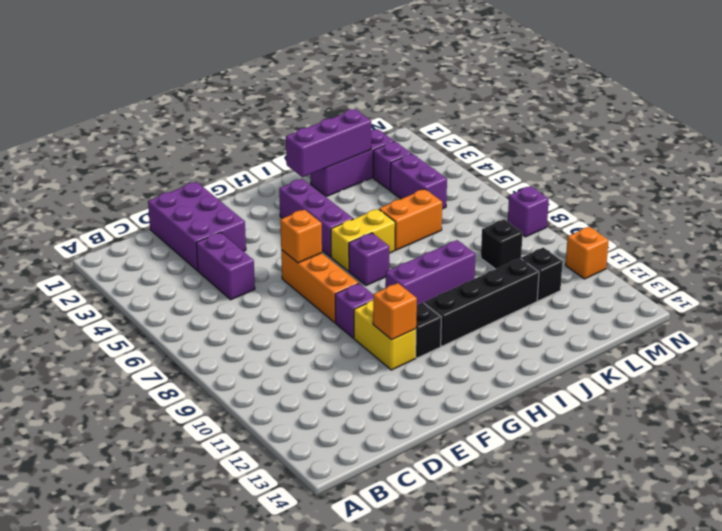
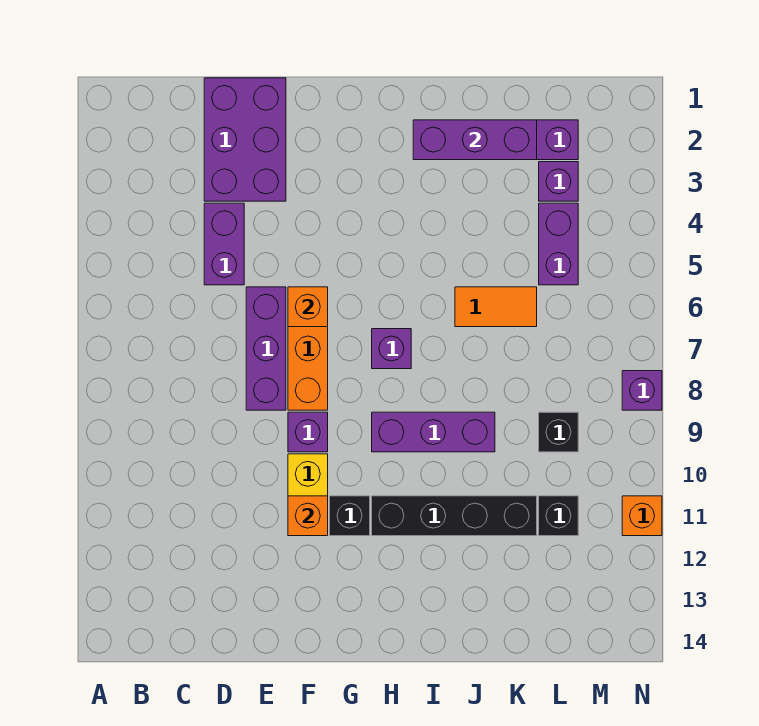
purple brick H3:H5 level 1 -> purple brick E6:E8 level 1
yellow brick H6:I6 level 1 -> none
orange brick J6:K6 level 1 -> orange tile J6:K6 level 1

